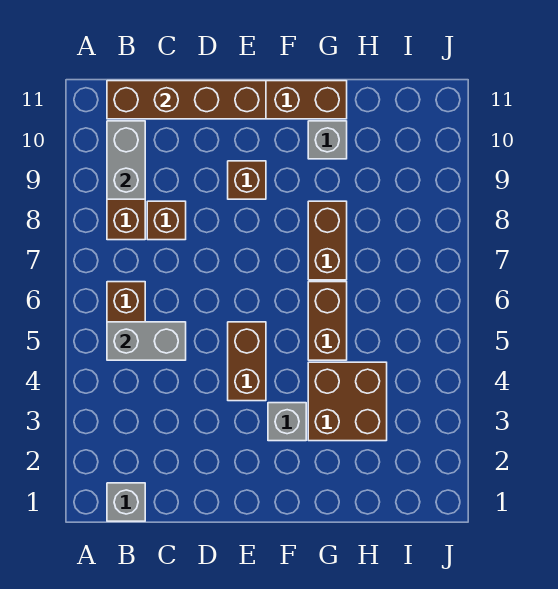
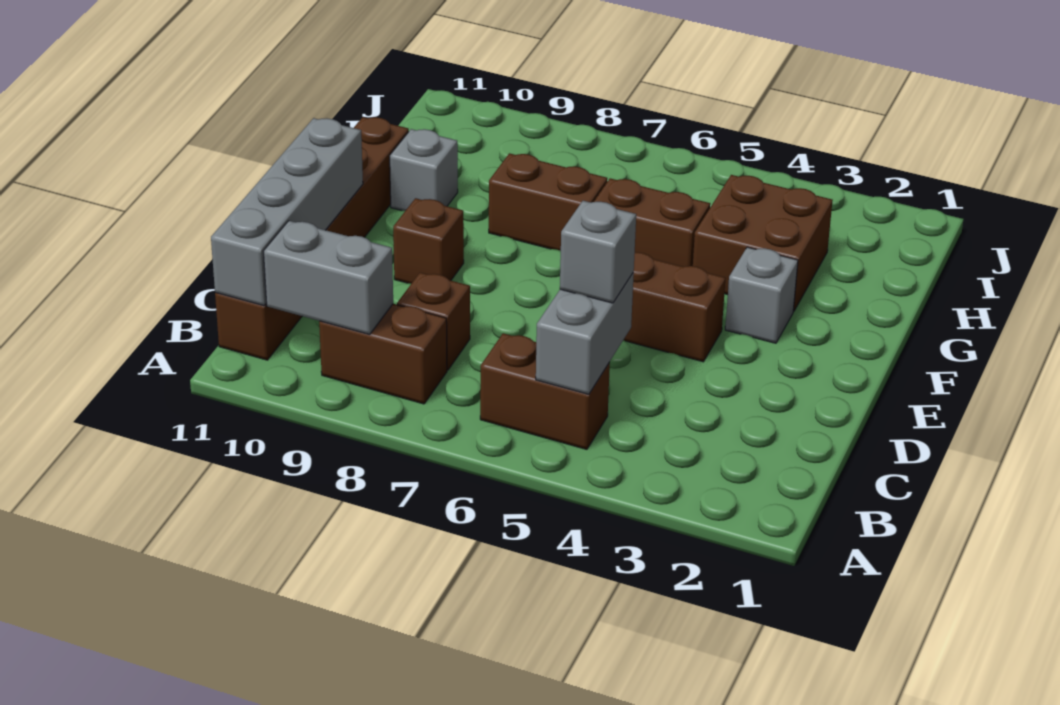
grey brick B1 level 1 -> grey brick C5 level 3
brown brick B11:E11 level 2 -> grey brick B11:E11 level 2

